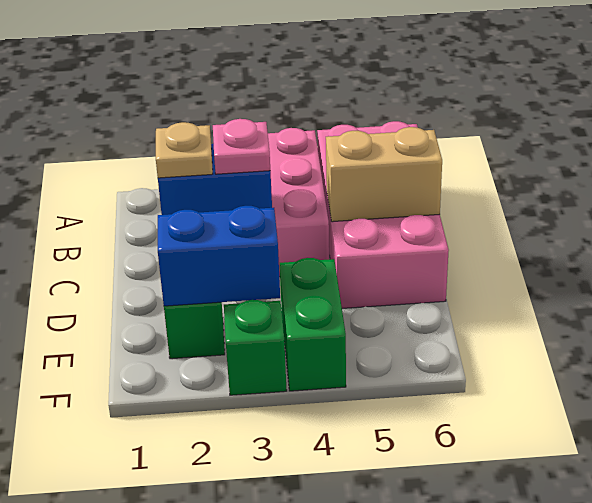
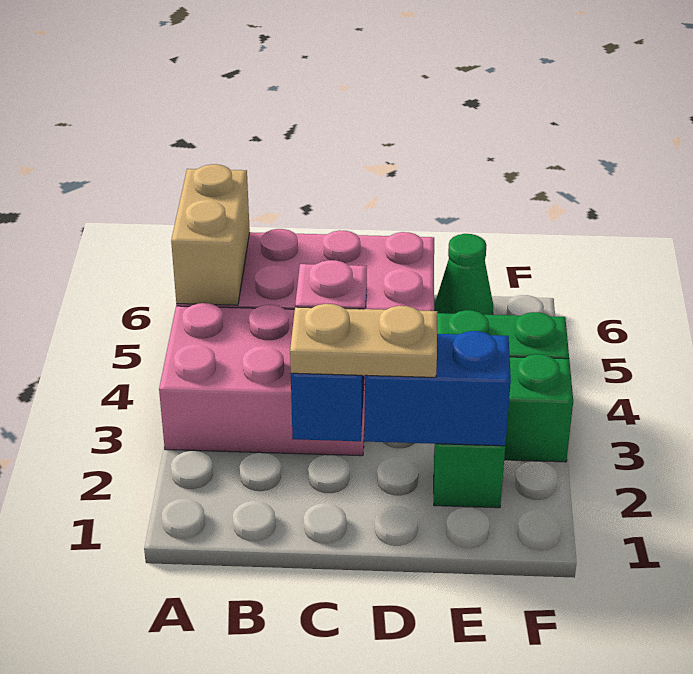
tan plate C2 level 3 -> tan plate C2:D2 level 3
tan brick C5:C6 level 2 -> tan brick A5:A6 level 2
blue brick E2:E3 level 2 -> blue brick D2:E2 level 2
none -> green cone E6 level 1

